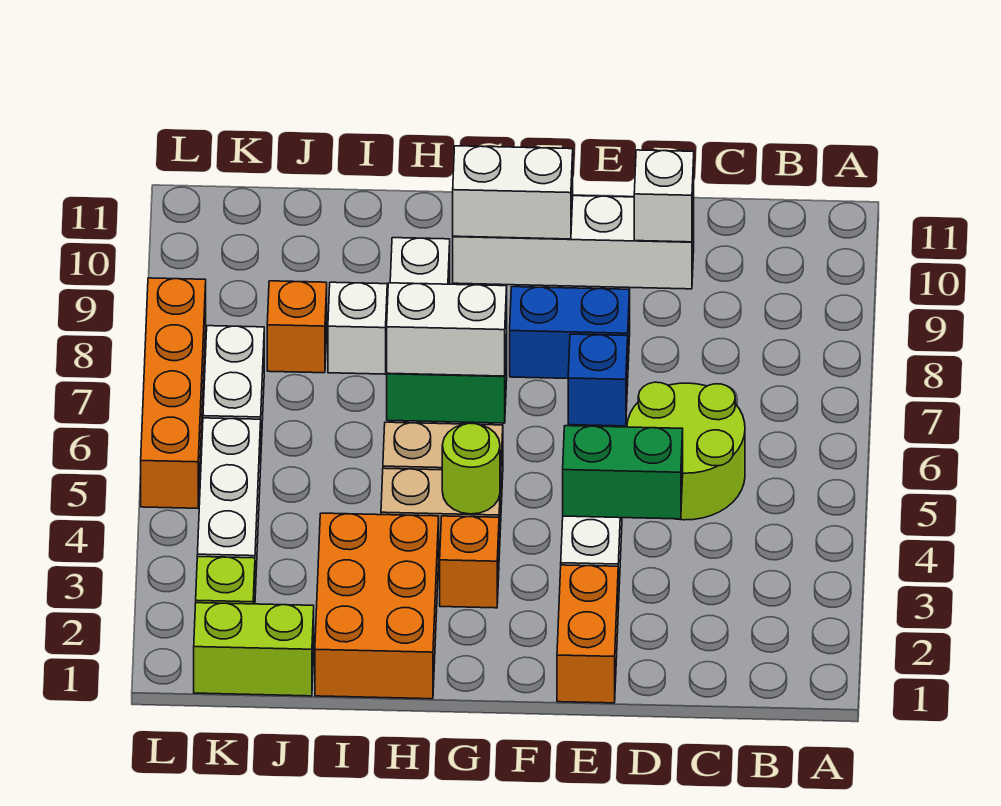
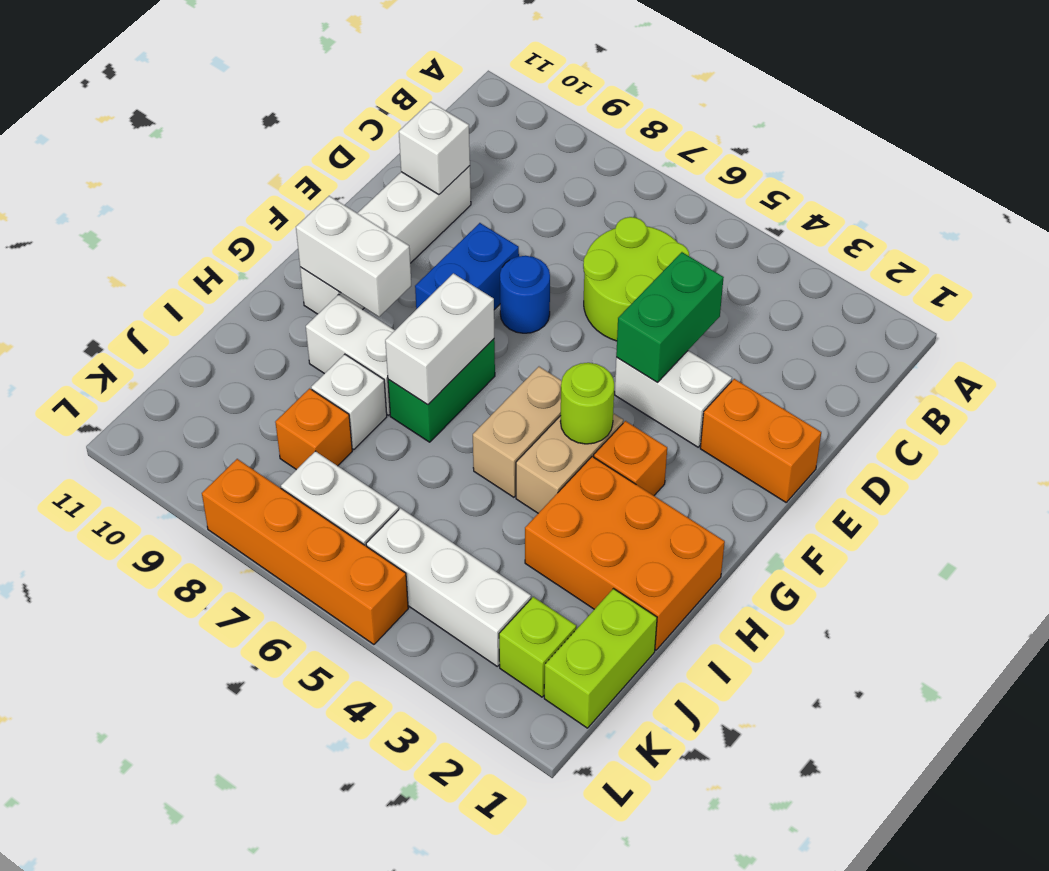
blue brick E7 level 1 -> blue round brick E7 level 1
white brick F10:G10 level 2 -> white brick G9:G10 level 2

